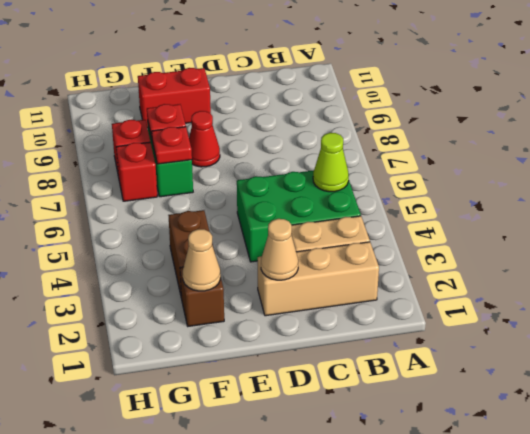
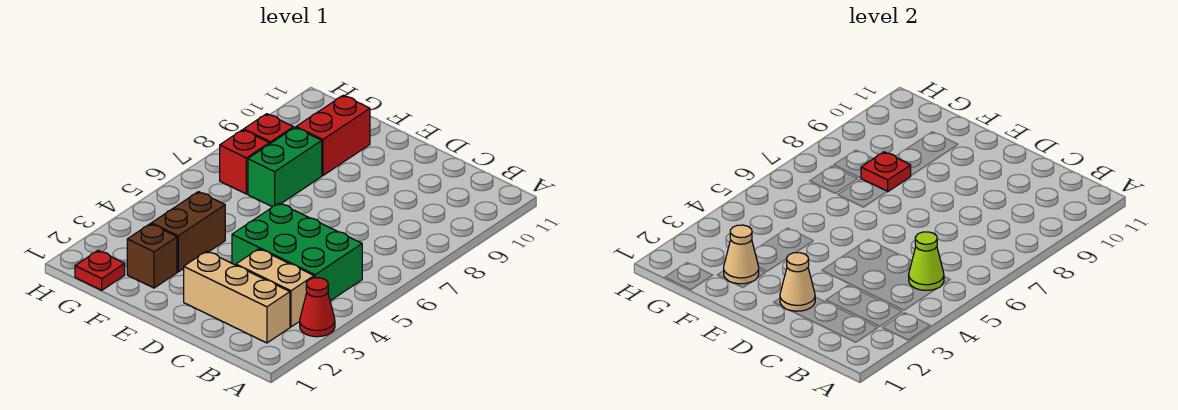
red cone E8 level 1 -> red cone A3 level 1
red brick E10:F10 level 1 -> red brick F9:F10 level 1
red plate F7 level 2 -> red plate G1 level 1

